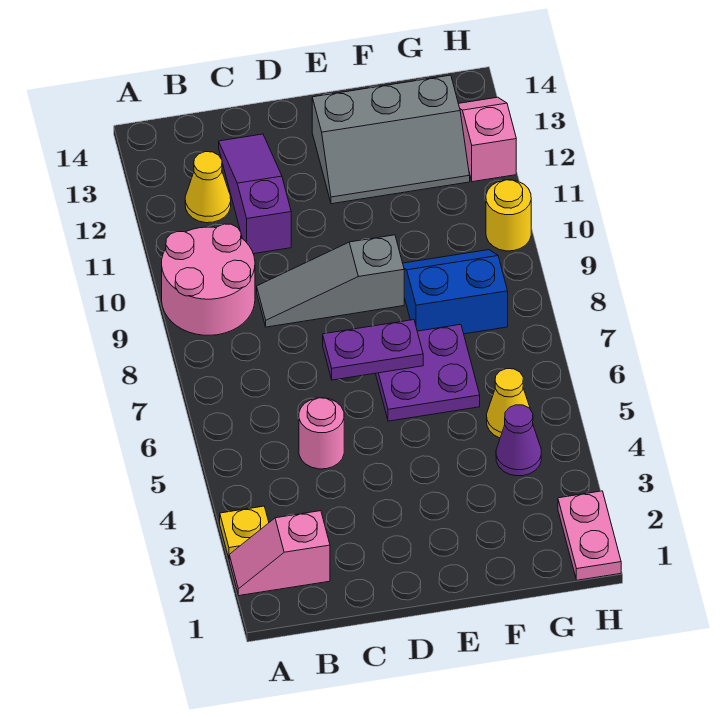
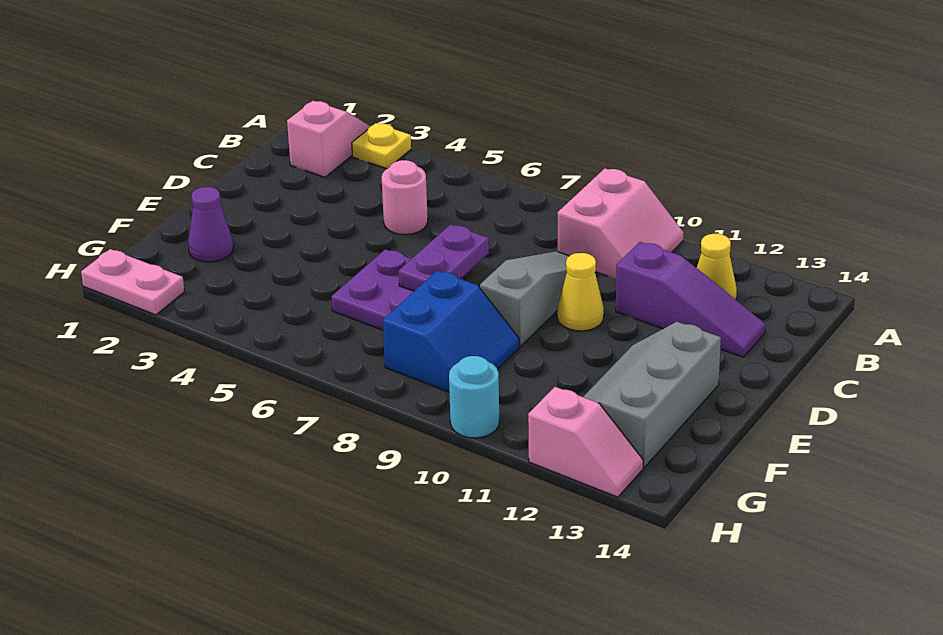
pink round brick A9:B10 level 1 -> pink slope A9:B10 level 1 top 9
purple cone G4 level 1 -> purple cone F2 level 1
yellow cone G5 level 1 -> yellow cone D10 level 1
yellow round brick H10 level 1 -> cyan round brick H10 level 1

